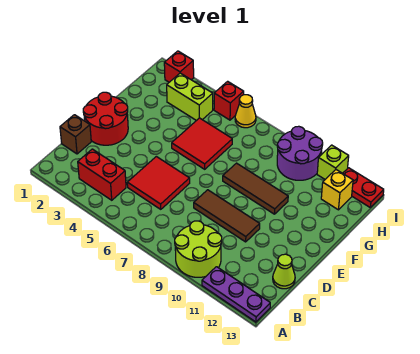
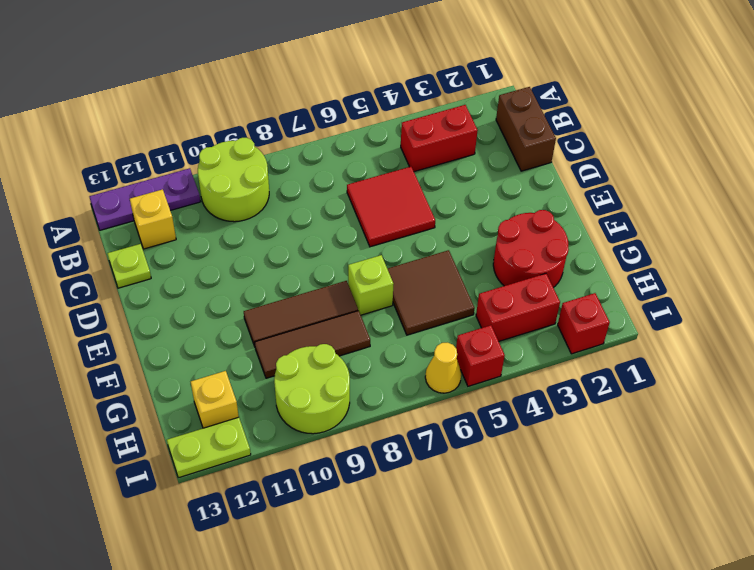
none -> yellow brick B12 level 1
brown brick C1 level 1 -> brown brick B1:C1 level 1
lime cone C13 level 1 -> lime plate C13 level 1
red round brick D1:E2 level 1 -> red round brick F2:G3 level 1
brown tile D8:D10 level 1 -> brown tile G8:G10 level 1
red tile F5:G6 level 1 -> brown tile F5:G6 level 1
lime brick H3:H4 level 1 -> red brick H3:H4 level 1
purple round brick H9:I10 level 1 -> lime round brick H9:I10 level 1
lime brick I11 level 1 -> lime brick F7 level 1
red plate I12:I13 level 1 -> lime plate I12:I13 level 1

